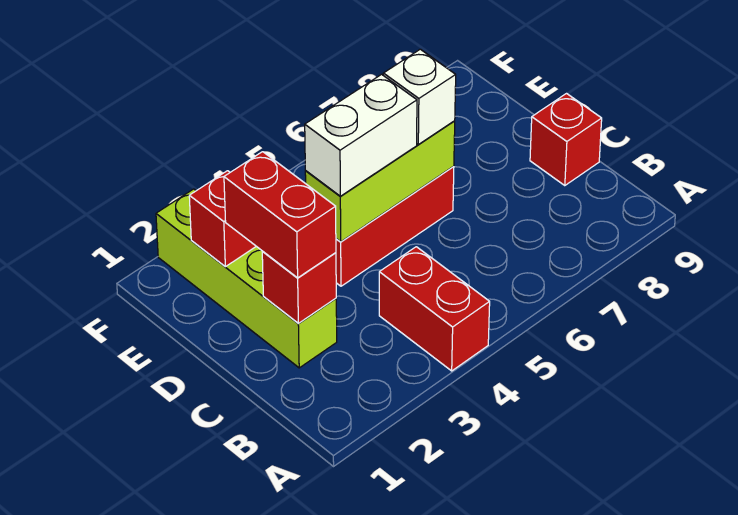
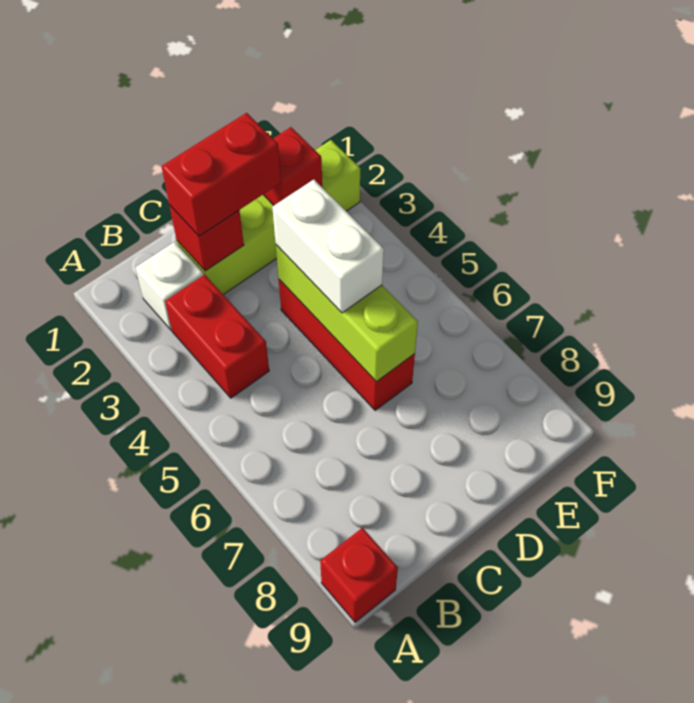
red brick A4:B4 level 1 -> red brick B3:B4 level 1
red brick C9 level 1 -> red brick A9 level 1
white brick D6 level 3 -> white brick B2 level 1

